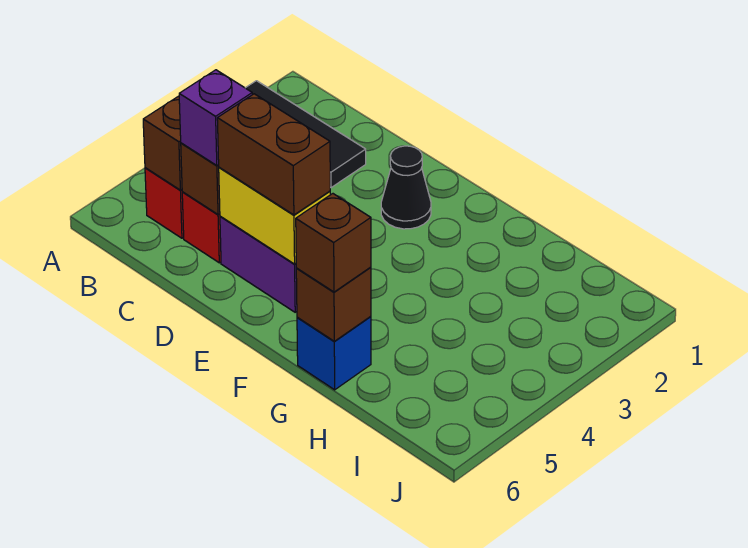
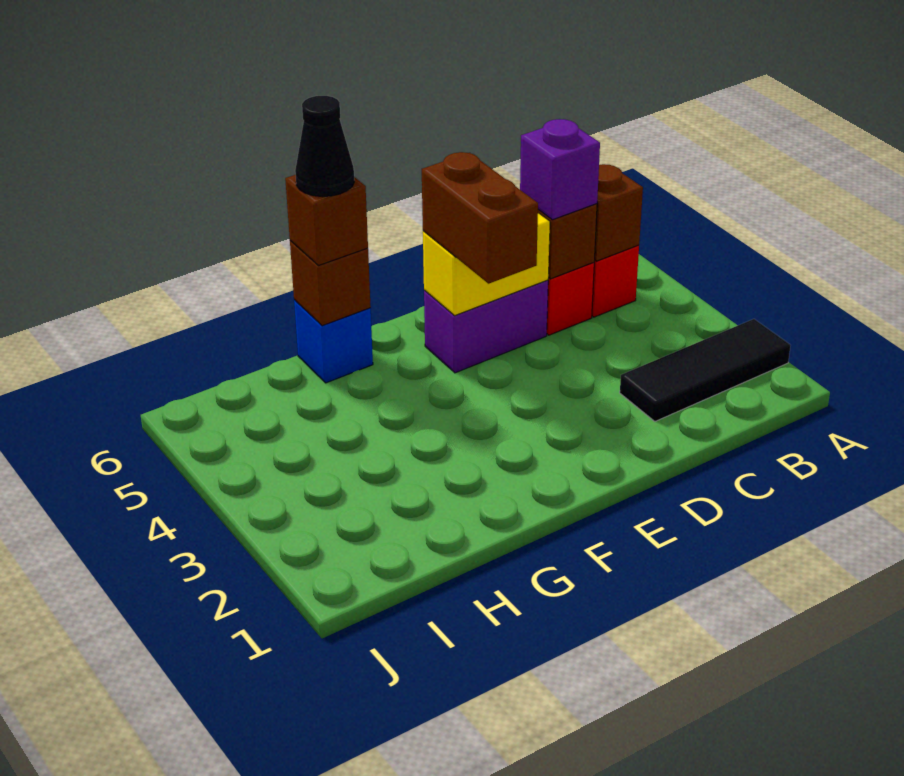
brown brick D5:E5 level 3 -> brown brick E4:E5 level 3
black cone E2 level 1 -> black cone G6 level 4

